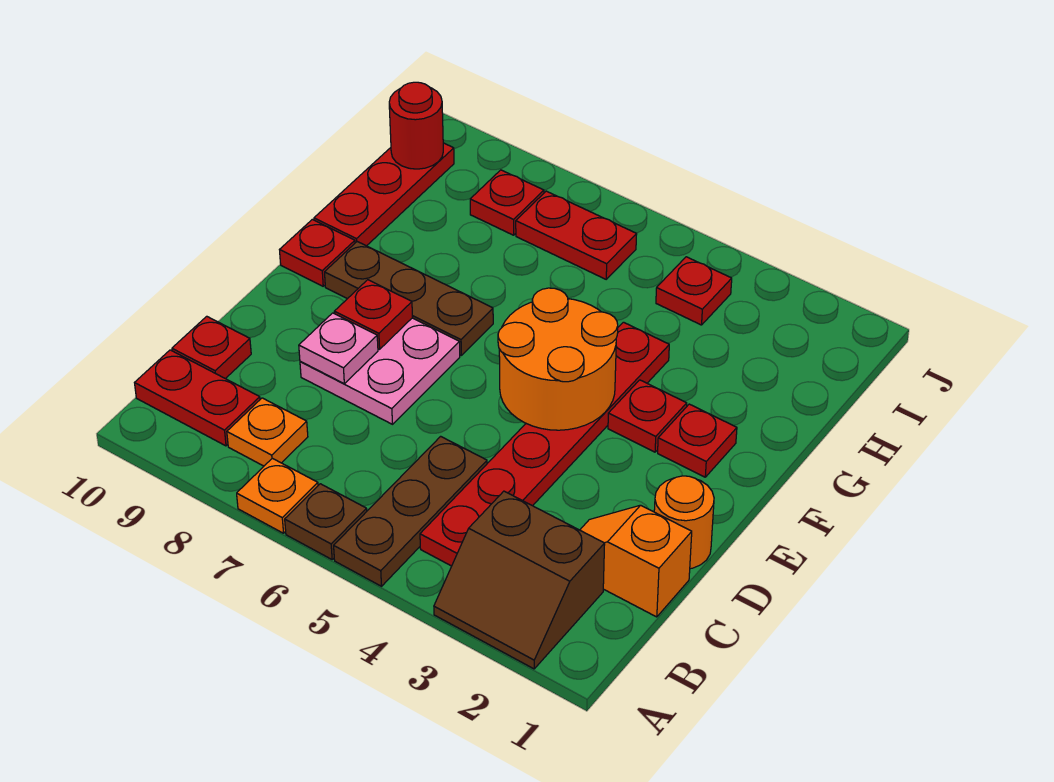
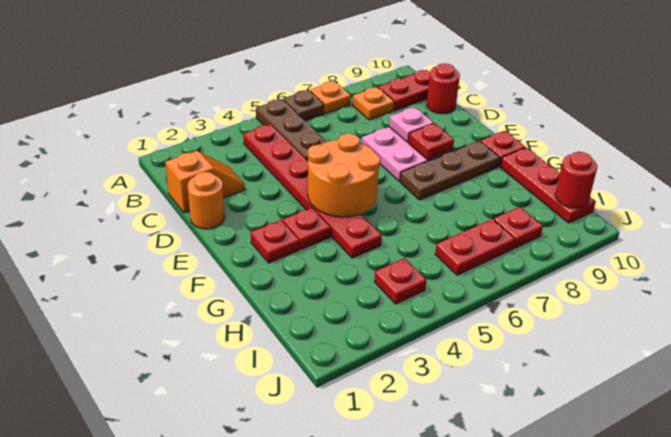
brown slope A2:B3 level 1 top B -> none
red plate C10 level 1 -> red round brick C10 level 1

